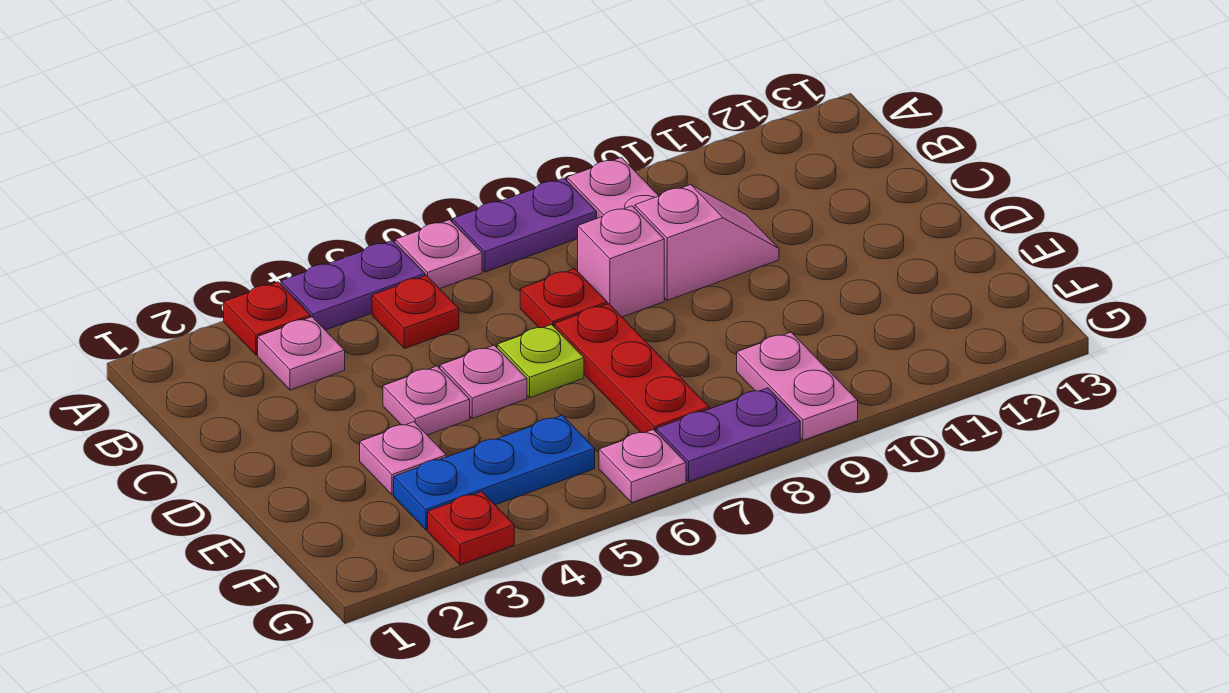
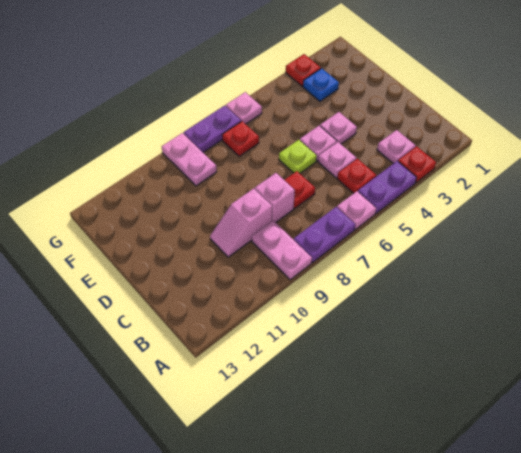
red plate D7:F7 level 1 -> red plate F7 level 1
pink plate E3 level 1 -> pink plate C5 level 1
blue plate F3:F5 level 1 -> blue plate F3 level 1

